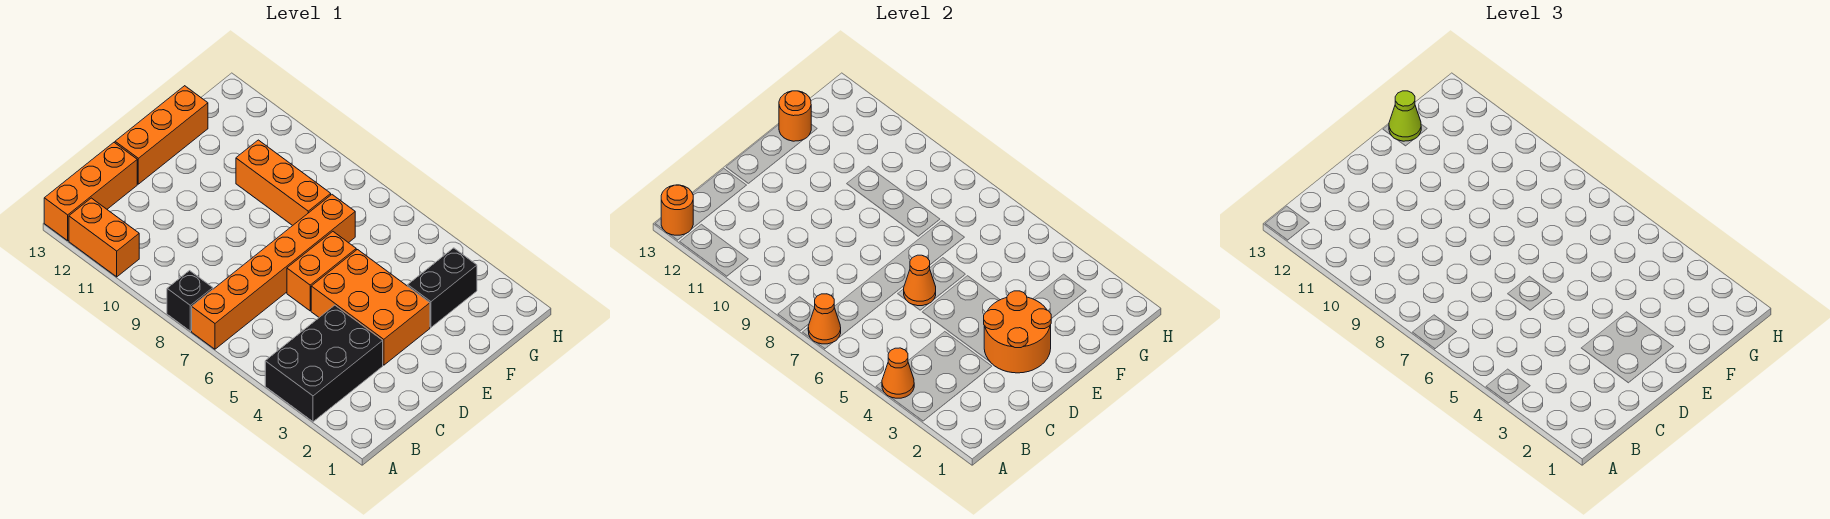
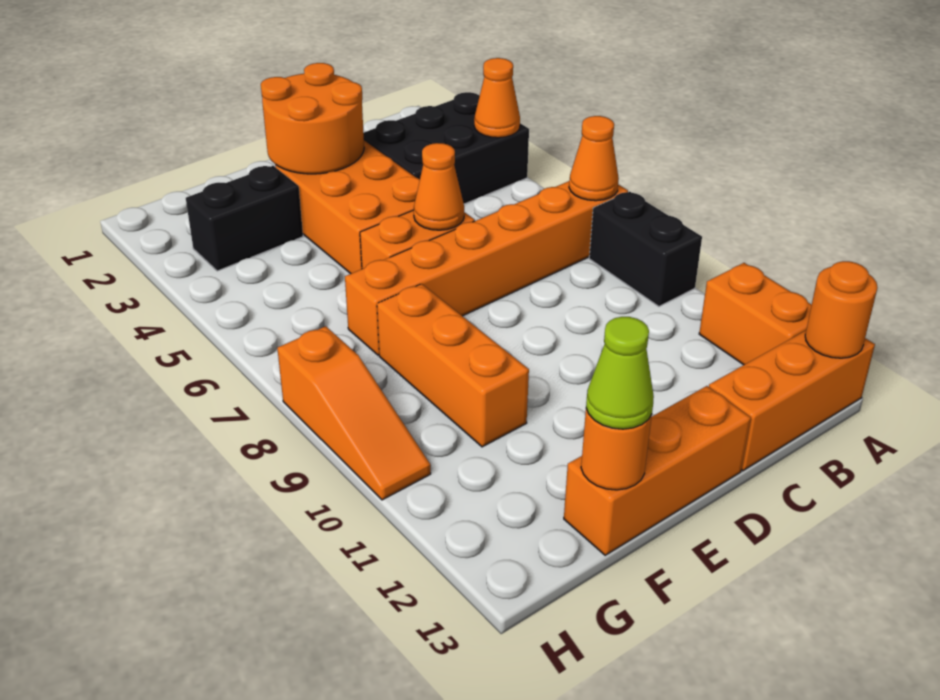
black brick A8 level 1 -> black brick A8:A9 level 1
none -> orange slope H8:H10 level 1 top 8

